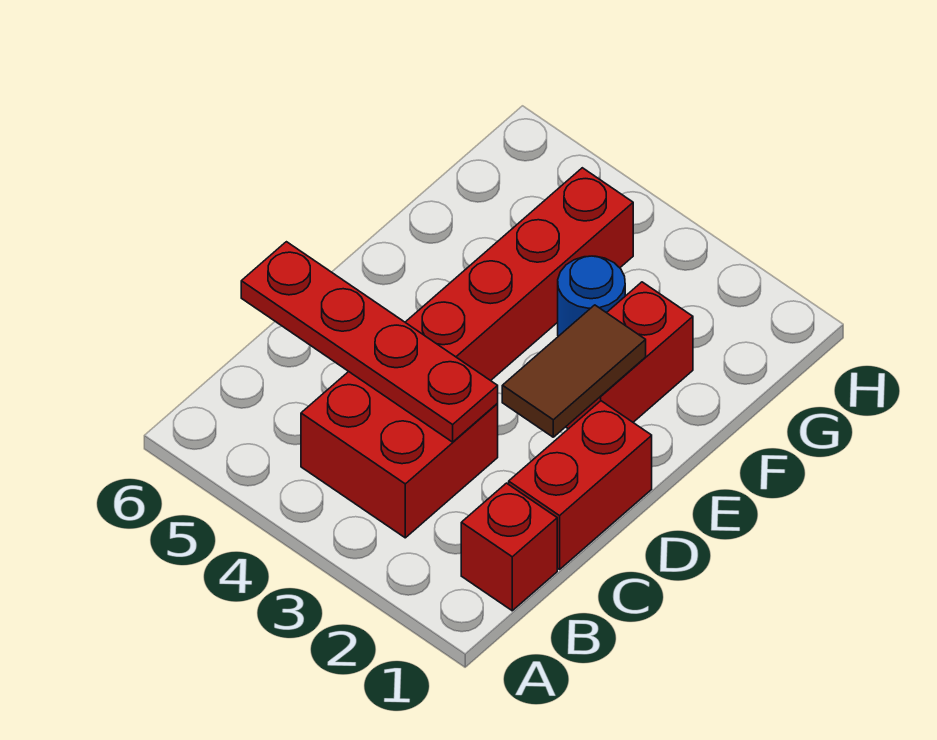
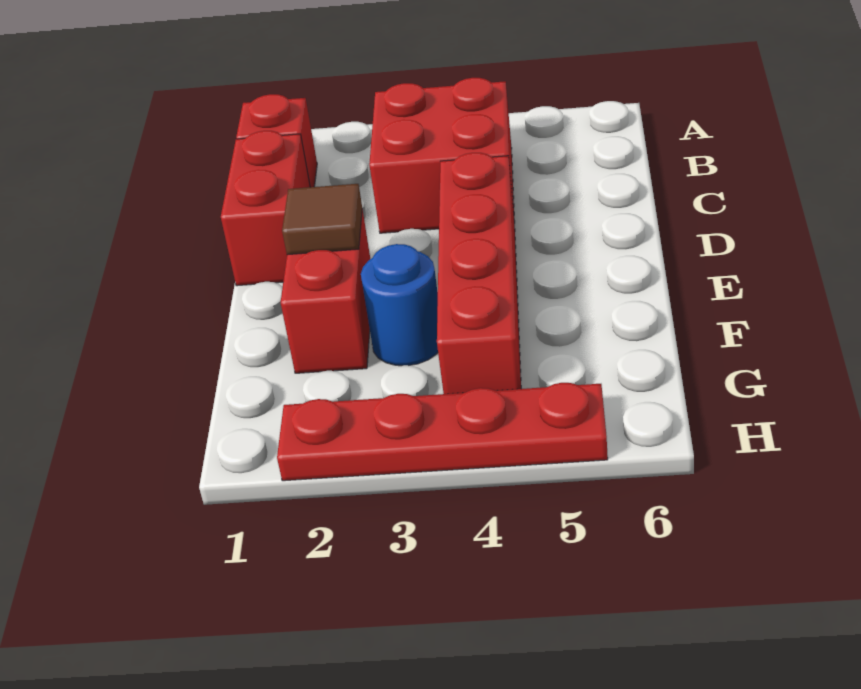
red plate C3:C6 level 2 -> red plate H2:H5 level 1
brown tile D2:E2 level 2 -> brown tile E2 level 2

